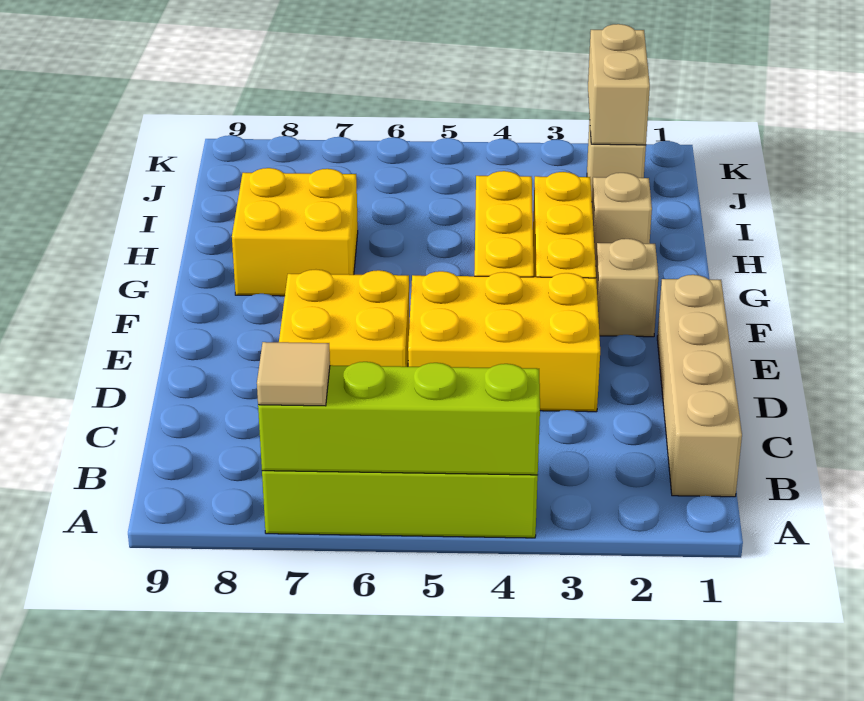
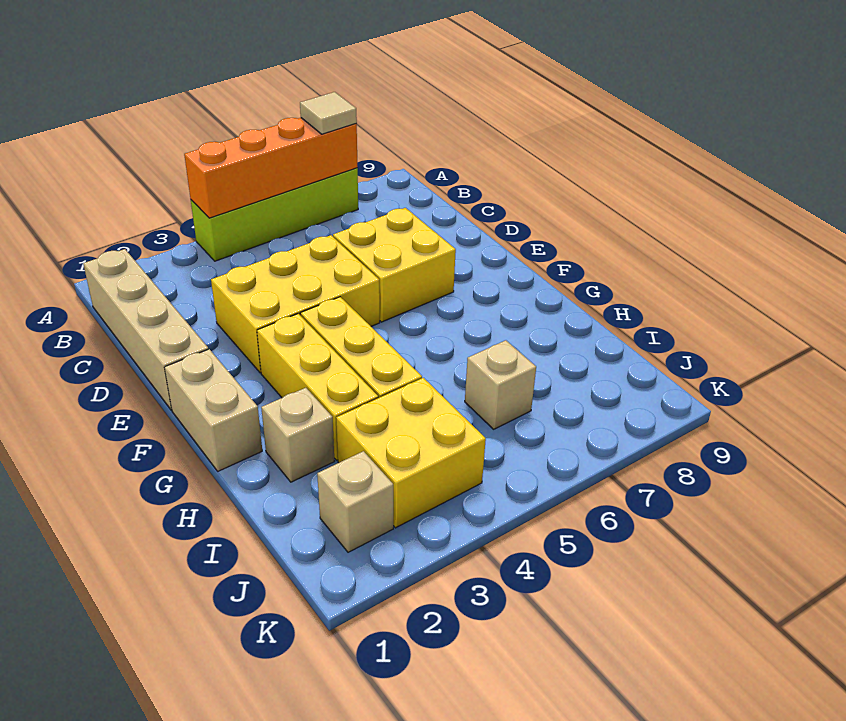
lime brick A4:A7 level 2 -> orange brick A4:A7 level 2
tan brick F2 level 1 -> tan brick I6 level 1
yellow brick G7:H8 level 1 -> yellow brick I3:J4 level 1
tan brick J2:K2 level 2 -> tan brick F1:G1 level 1

